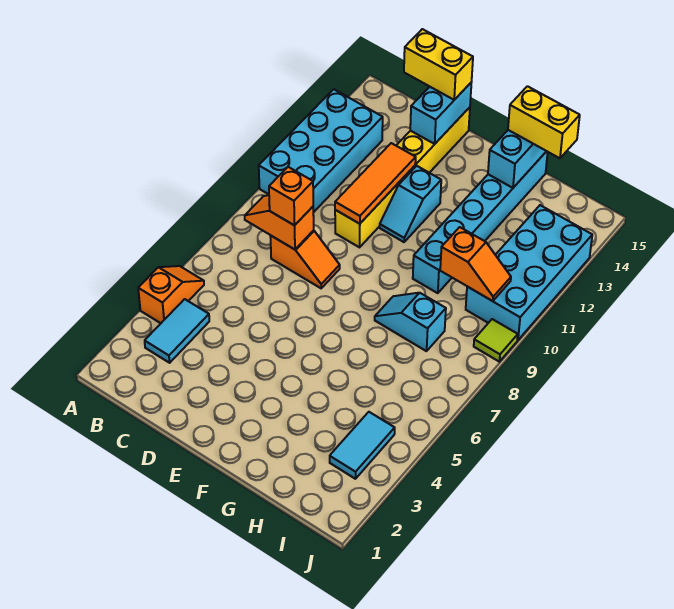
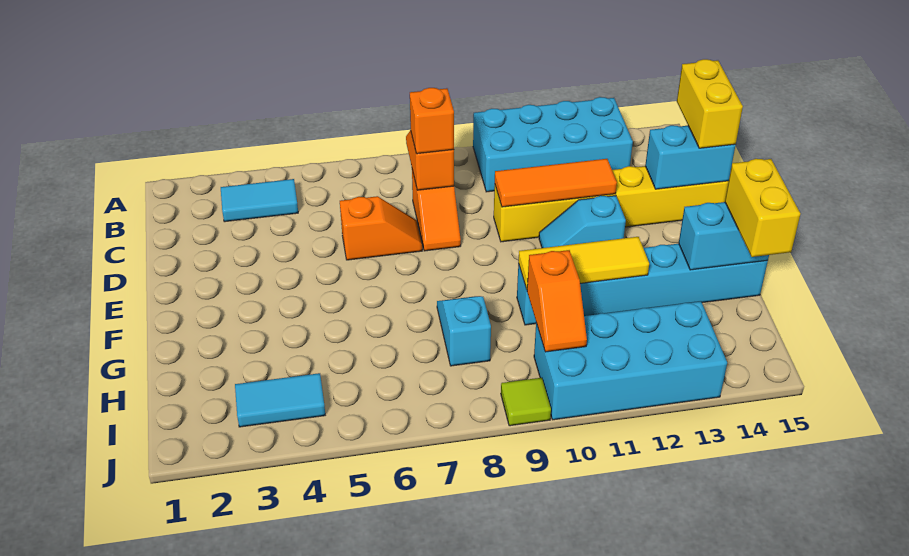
orange slope A4:A5 level 1 top 4 -> orange slope D6:D7 level 1 top 6
none -> yellow tile G10:G12 level 2

